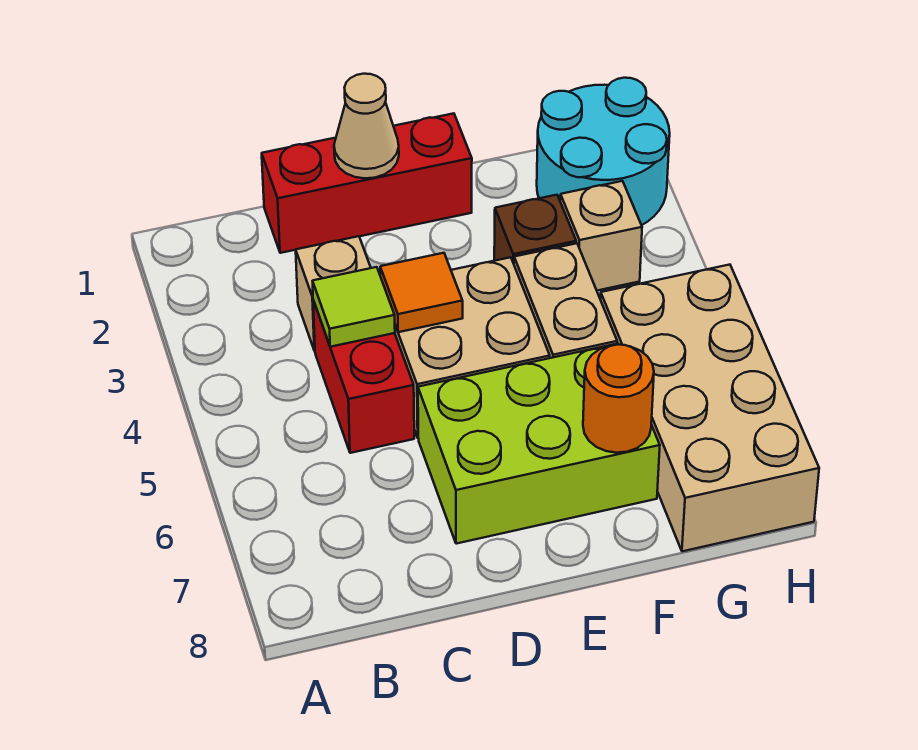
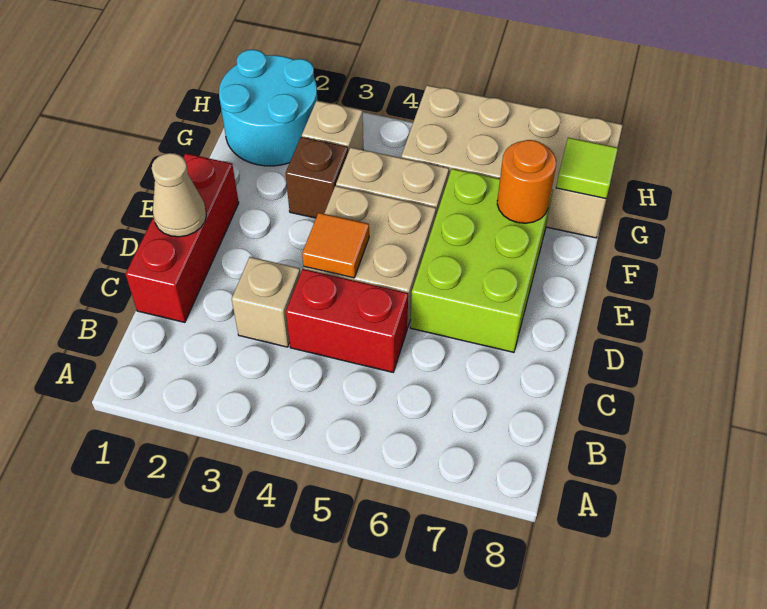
lime tile C4 level 2 -> lime tile G8 level 2

